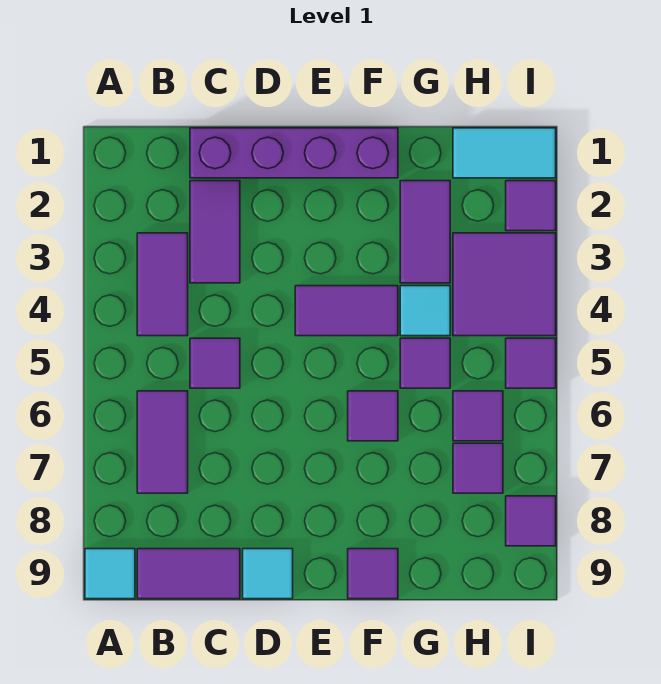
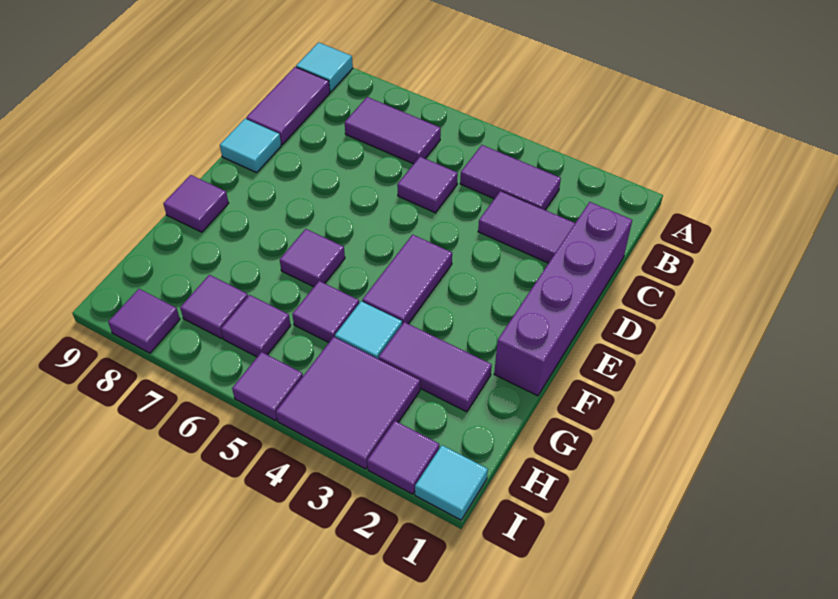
cyan tile H1:I1 level 1 -> cyan tile I1 level 1

